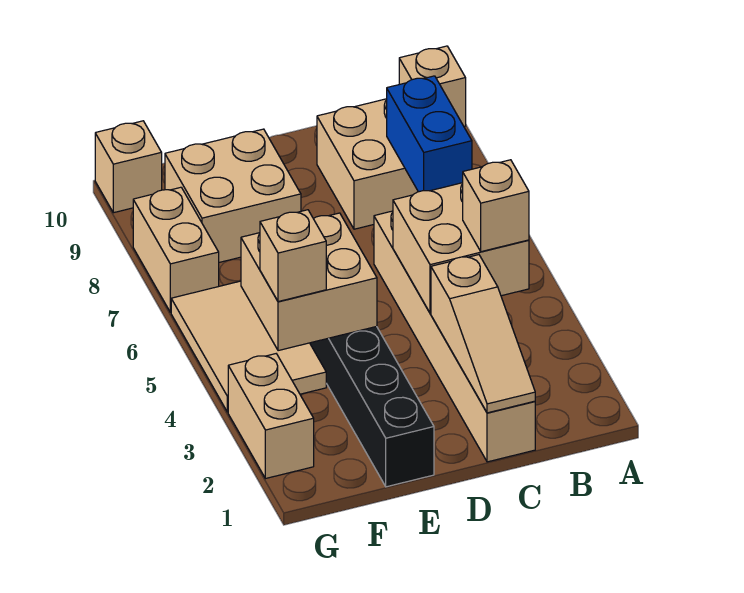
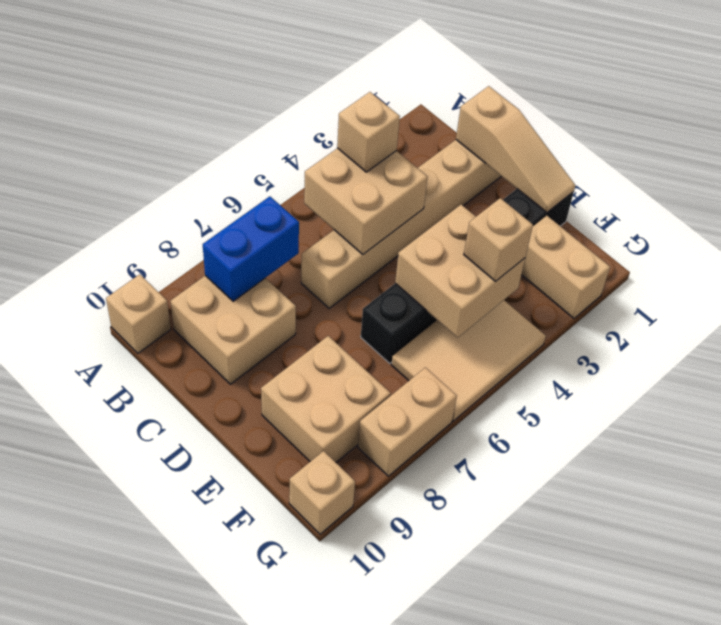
tan slope C1:C3 level 2 top 3 -> tan slope C1:E1 level 2 top C
tan brick G2:G3 level 1 -> tan brick F2:G2 level 1

